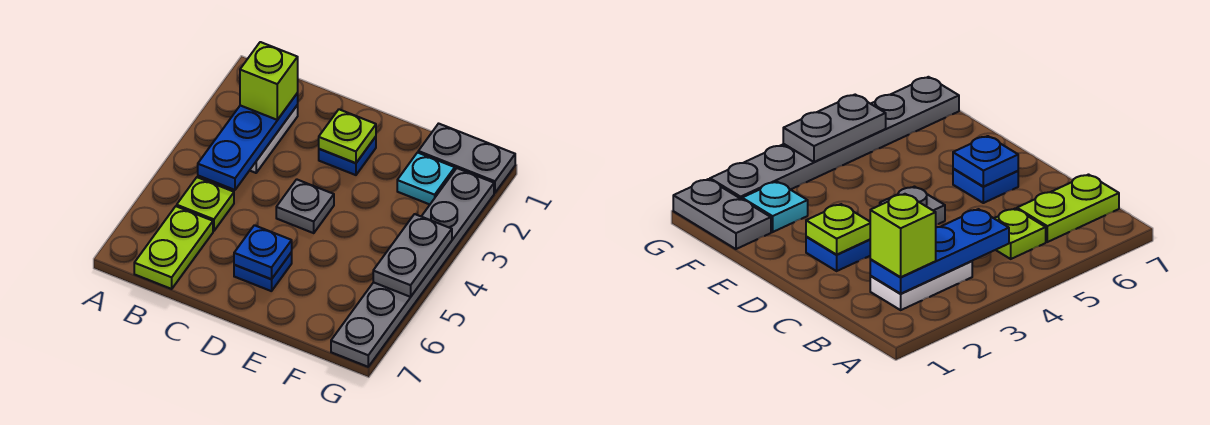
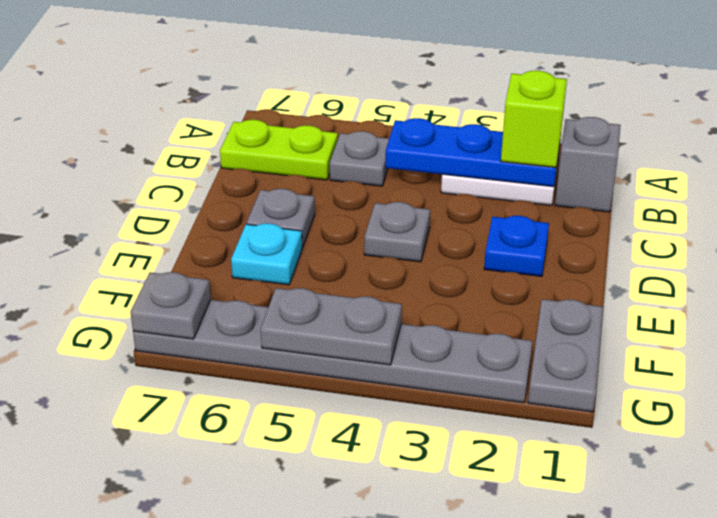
none -> grey brick B1 level 1
lime plate B5 level 1 -> grey plate B5 level 1
lime plate D2 level 2 -> none
blue plate D6 level 1 -> grey plate D6 level 1
blue plate D6 level 2 -> none
cyan plate F2 level 1 -> cyan plate E6 level 1
none -> grey plate G7 level 2

